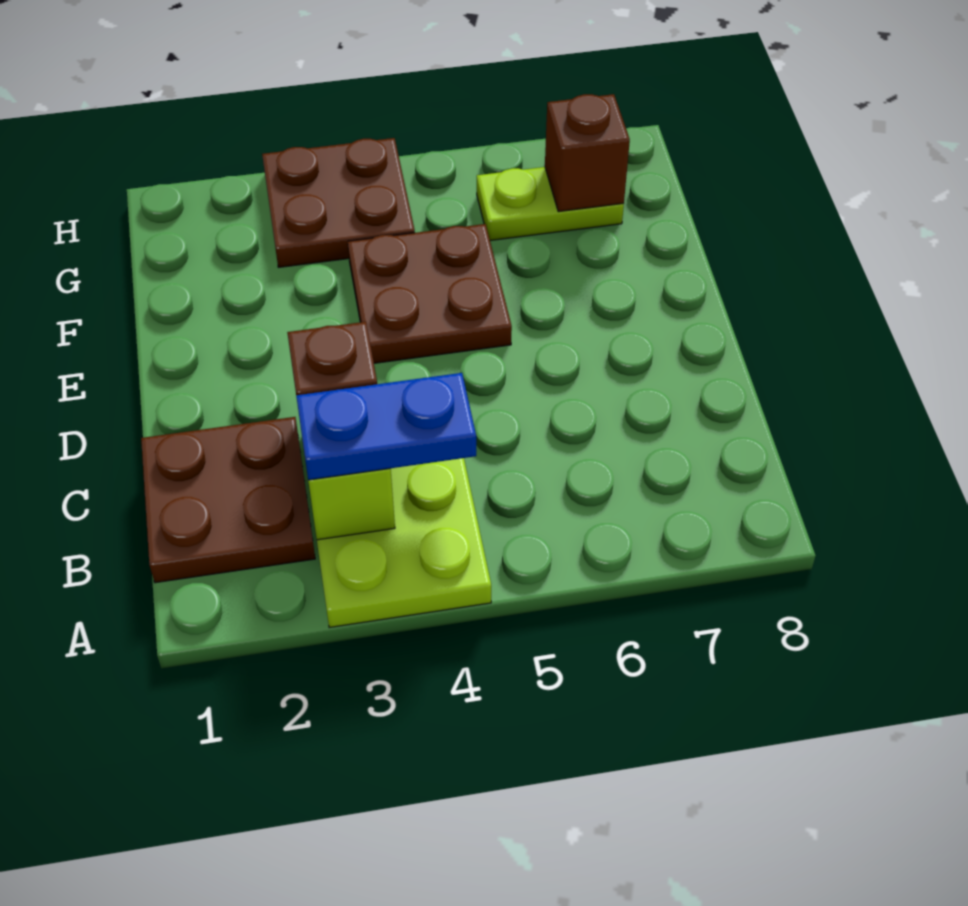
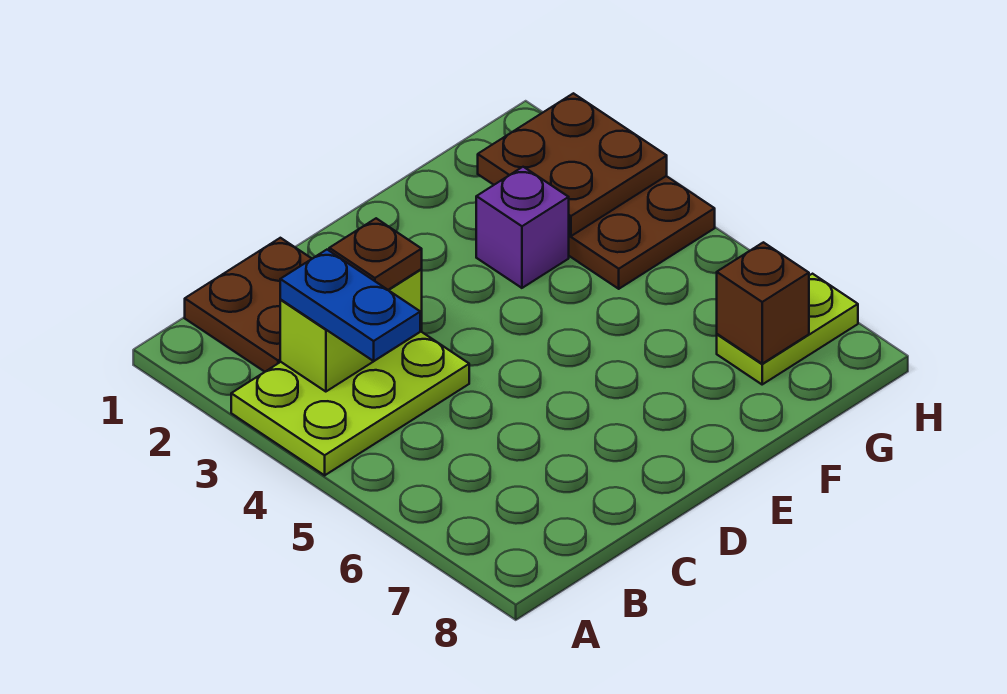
brown plate E4:F5 level 1 -> brown plate G2:H3 level 2
none -> purple brick F3 level 1
lime plate G6:G7 level 1 -> lime plate G7:H7 level 1

